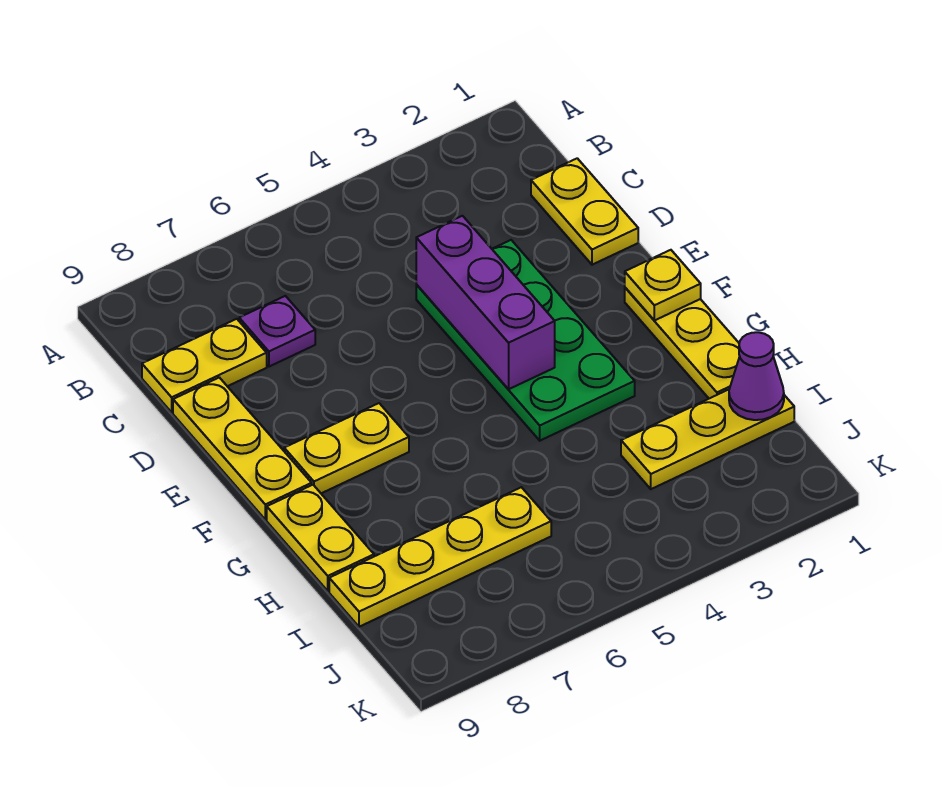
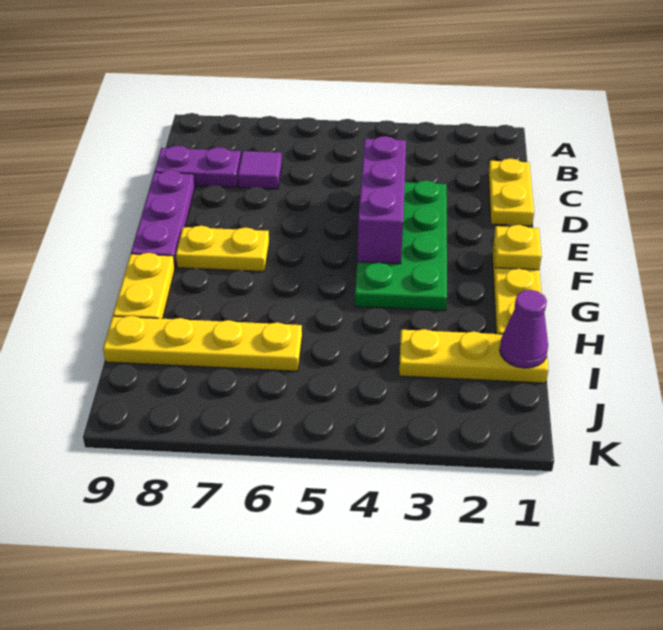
purple plate C7 level 1 -> purple tile C7 level 1
yellow plate C8:C9 level 1 -> purple plate C8:C9 level 1
yellow plate D9:F9 level 1 -> purple plate D9:F9 level 1

